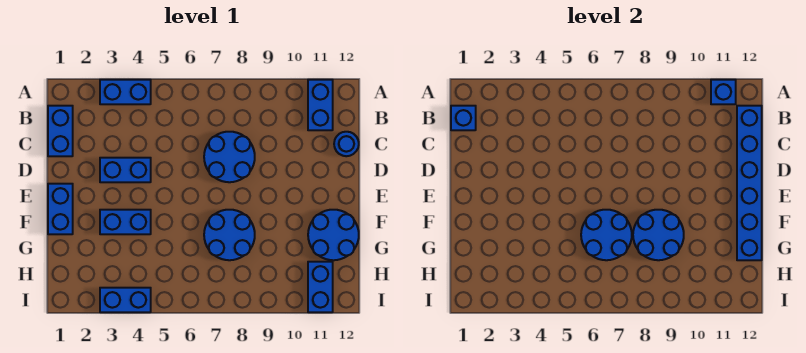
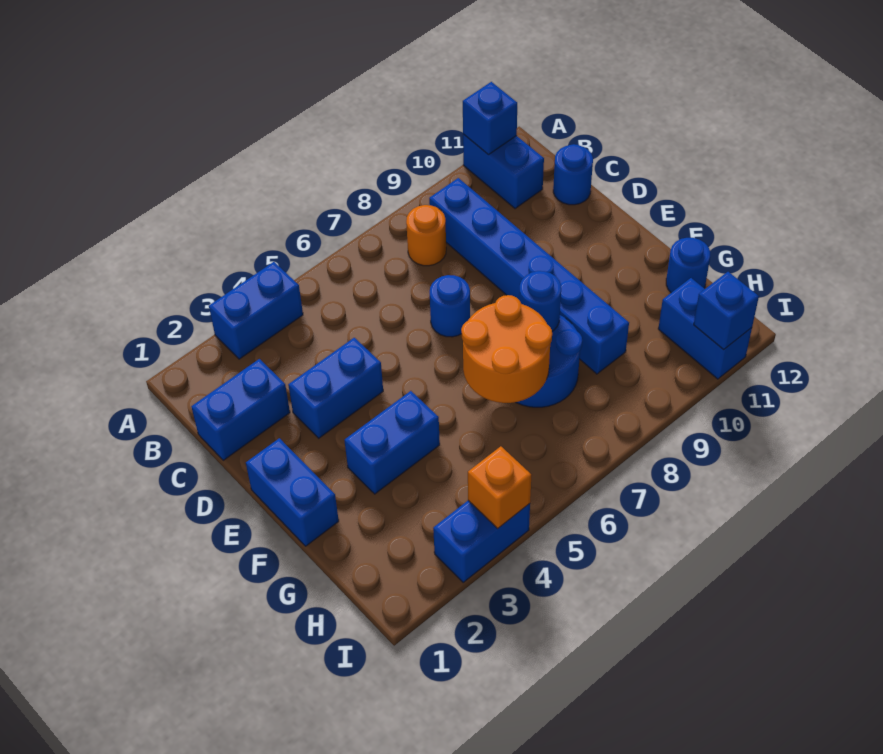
blue brick B1:C1 level 1 -> blue brick C1:C2 level 1
blue brick B1 level 2 -> blue brick I11 level 2
none -> orange round brick B8 level 1
blue brick B12:G12 level 2 -> blue brick B9:G9 level 1
blue round brick C7:D8 level 1 -> blue round brick D7 level 1
blue round brick F6:G7 level 2 -> orange round brick F6:G7 level 2
blue round brick F8:G9 level 2 -> blue round brick F8 level 2
blue round brick F11:G12 level 1 -> blue round brick G12 level 1
none -> orange brick I4 level 2

